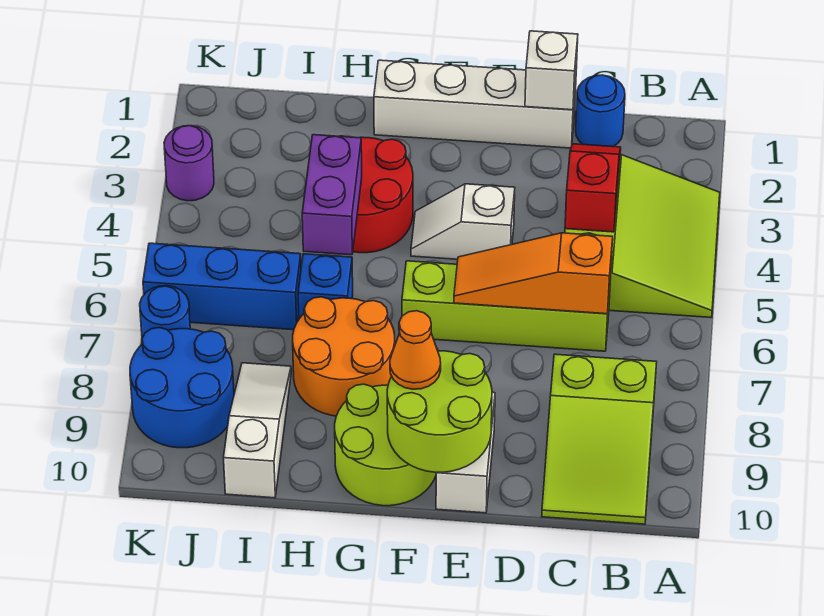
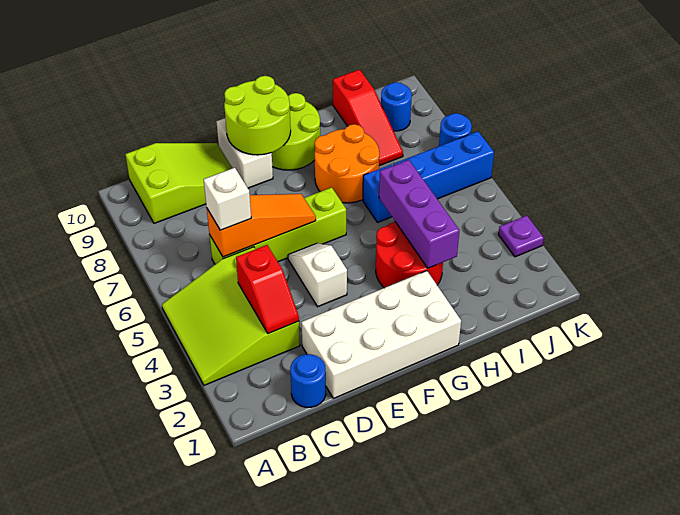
lime slope B8:C10 level 1 top 8 -> lime slope B9:D10 level 1 top B
white brick D1:G1 level 1 -> white brick D1:G2 level 1
white brick D1 level 2 -> white brick C6 level 3
white slope E4:F4 level 1 top E -> white slope E4:E5 level 1 top 4
orange cone F9 level 3 -> none
purple brick H4:H5 level 2 -> purple brick H3:H5 level 2
white slope I8:I10 level 1 top 10 -> red slope I8:I10 level 1 top 10
blue round brick J8:K9 level 1 -> blue round brick J9 level 1
purple round brick K3 level 1 -> purple plate K3 level 1

